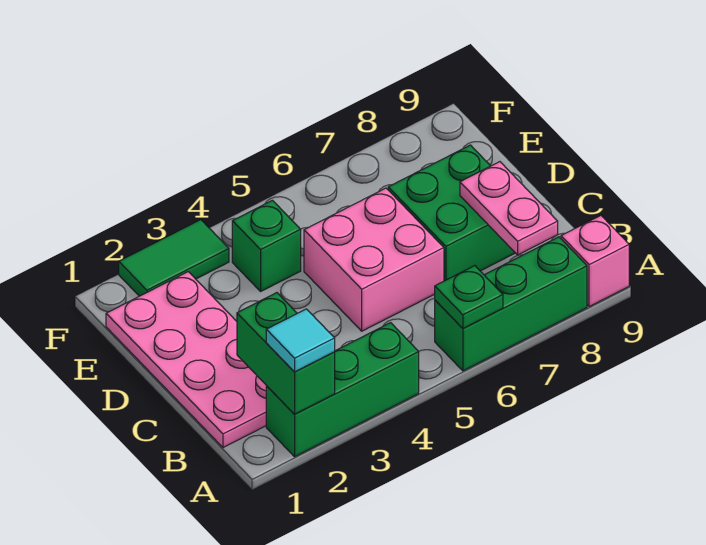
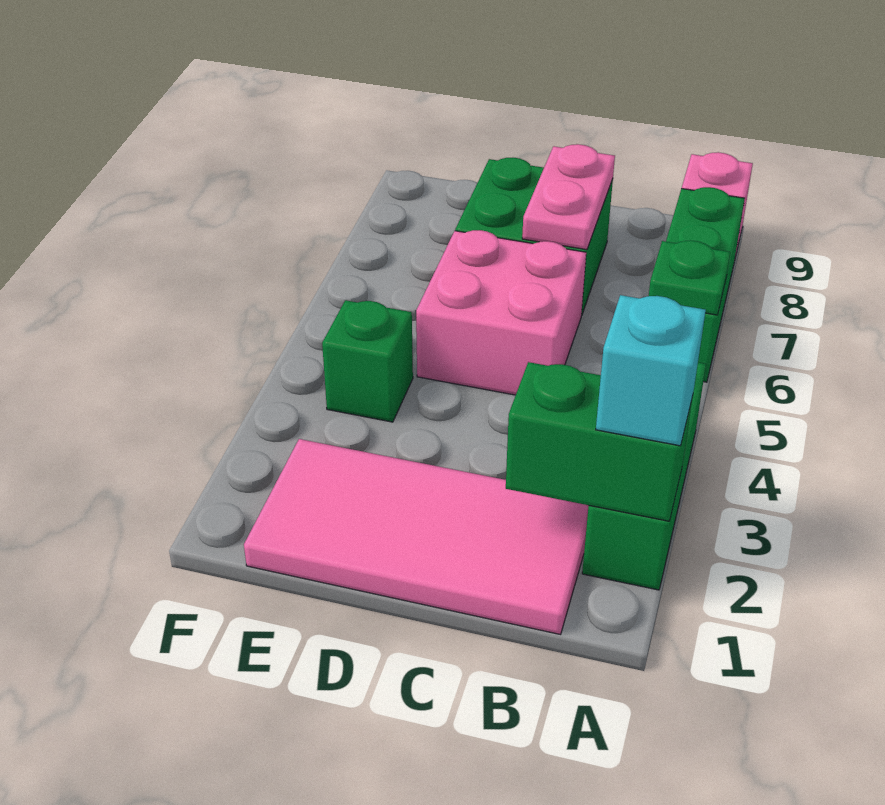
cyan tile A2 level 3 -> cyan brick A2 level 3
pink plate B1:E2 level 1 -> pink tile B1:E2 level 1
pink plate B8:C8 level 2 -> pink plate C7:C8 level 2
green tile F2:F3 level 1 -> none

